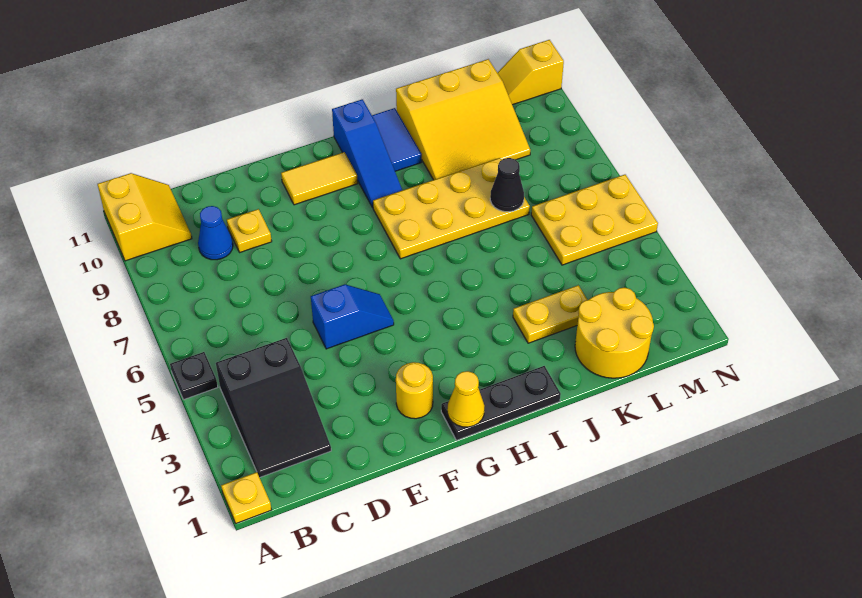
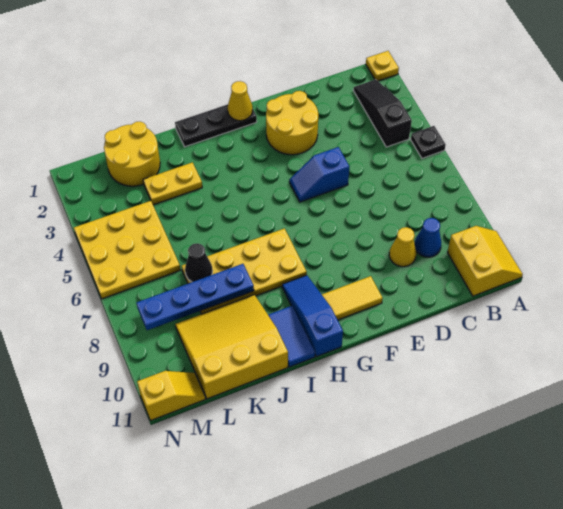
yellow slope A10:B11 level 1 top A -> yellow slope A10:B11 level 1 top B
black slope B2:C4 level 1 top 4 -> black slope B2:B4 level 1 top 4
yellow plate D9 level 1 -> yellow cone D9 level 1
yellow round brick F2 level 1 -> yellow round brick E2:F3 level 1
none -> blue plate J8:M8 level 2
yellow plate L5:N6 level 1 -> yellow plate L4:N6 level 1

